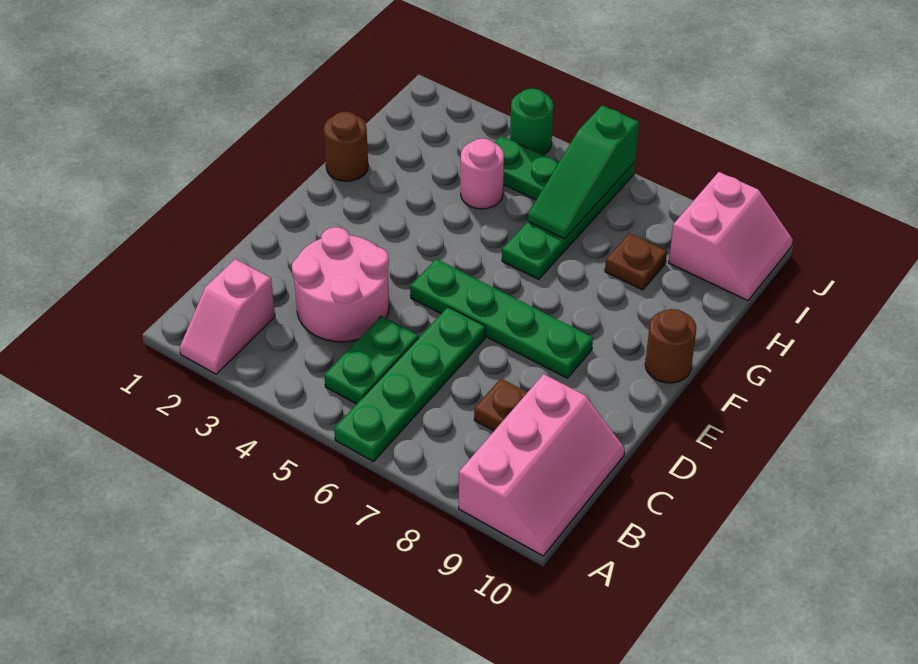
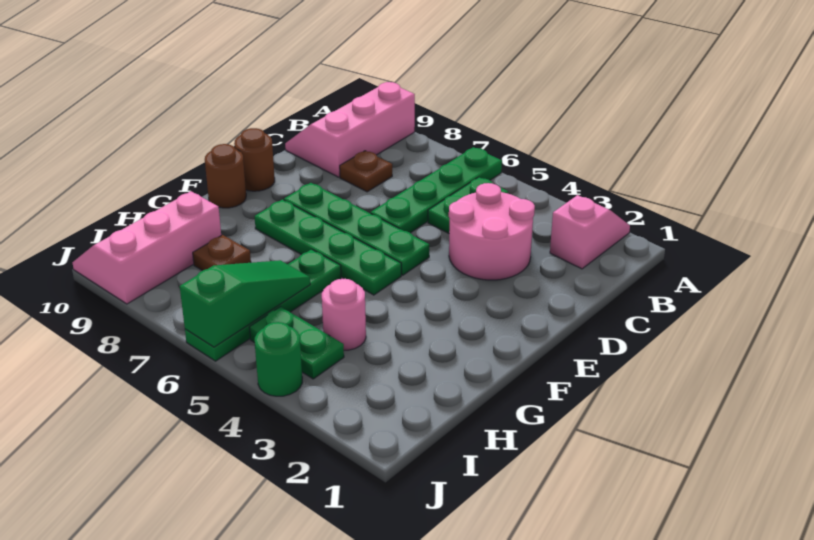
none -> green plate F5:F8 level 1
brown round brick G1 level 1 -> brown round brick E10 level 1
pink slope I9:J10 level 1 top 9 -> pink slope H9:J10 level 1 top 9

